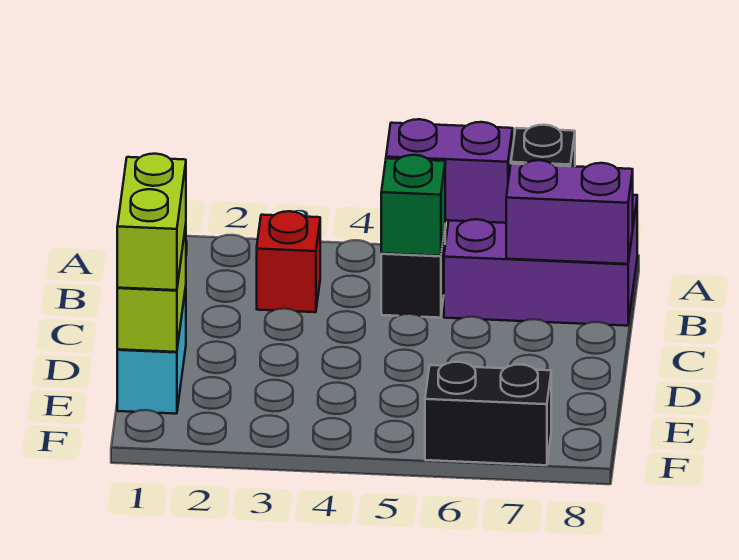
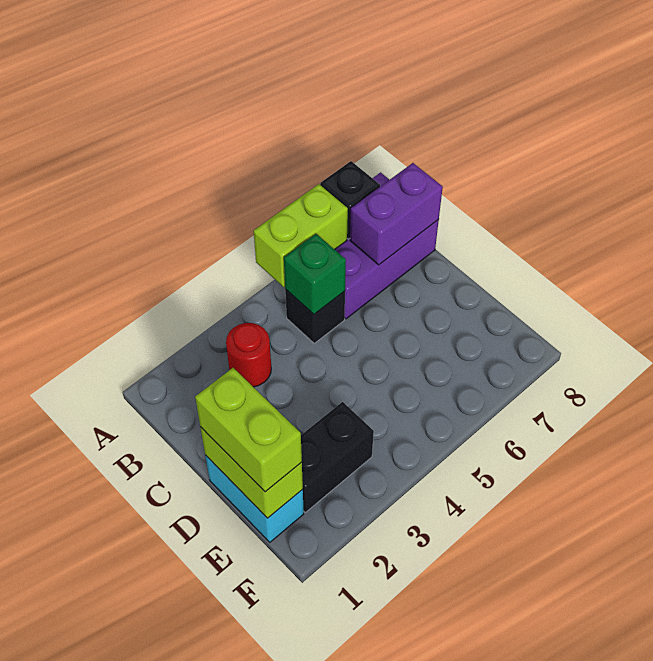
purple brick A5:A6 level 2 -> lime brick A5:A6 level 2
red brick B3 level 1 -> red round brick B3 level 1
black brick F6:F7 level 1 -> black brick E2:E3 level 1

